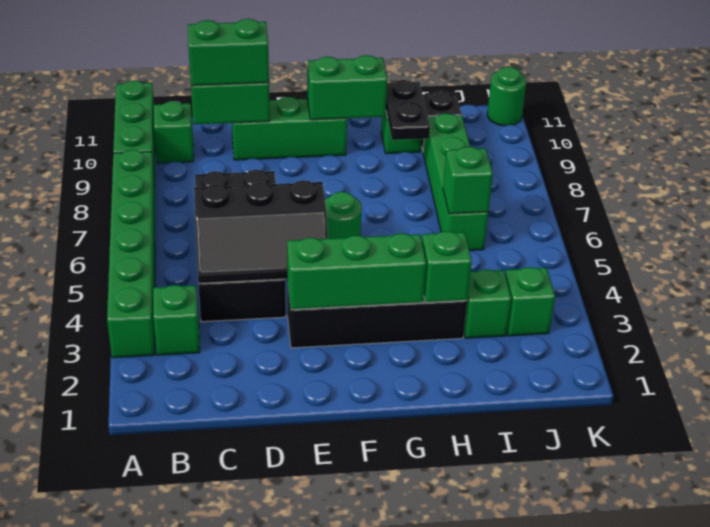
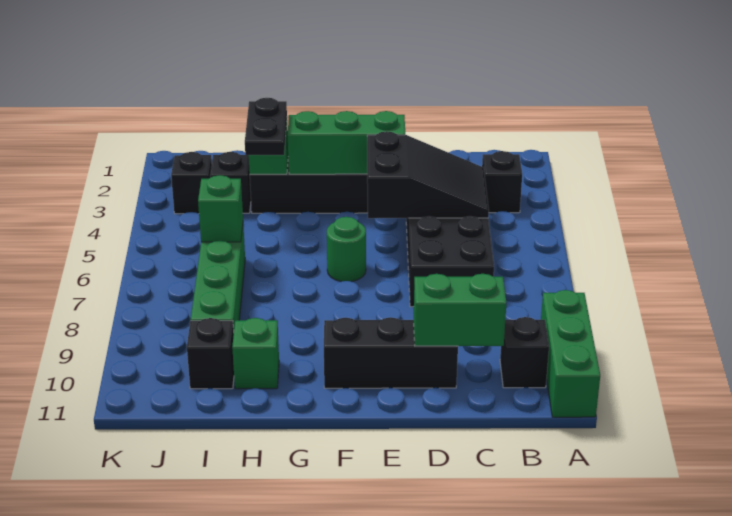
green brick A3:A8 level 1 -> none
green brick B3 level 1 -> black brick B3 level 1
green brick B10 level 1 -> black brick B10 level 1
black slope C4:E5 level 2 top 5 -> black slope C4:E5 level 2 top E
green brick C10:D10 level 3 -> none
green brick D10:F10 level 1 -> black brick D10:F10 level 1
green brick F10:G10 level 2 -> none
black plate H9:H10 level 2 -> black plate H3:H4 level 3
green brick I3 level 1 -> black brick I3 level 1
green brick J3 level 1 -> black brick J3 level 1
green round brick K11 level 1 -> none

